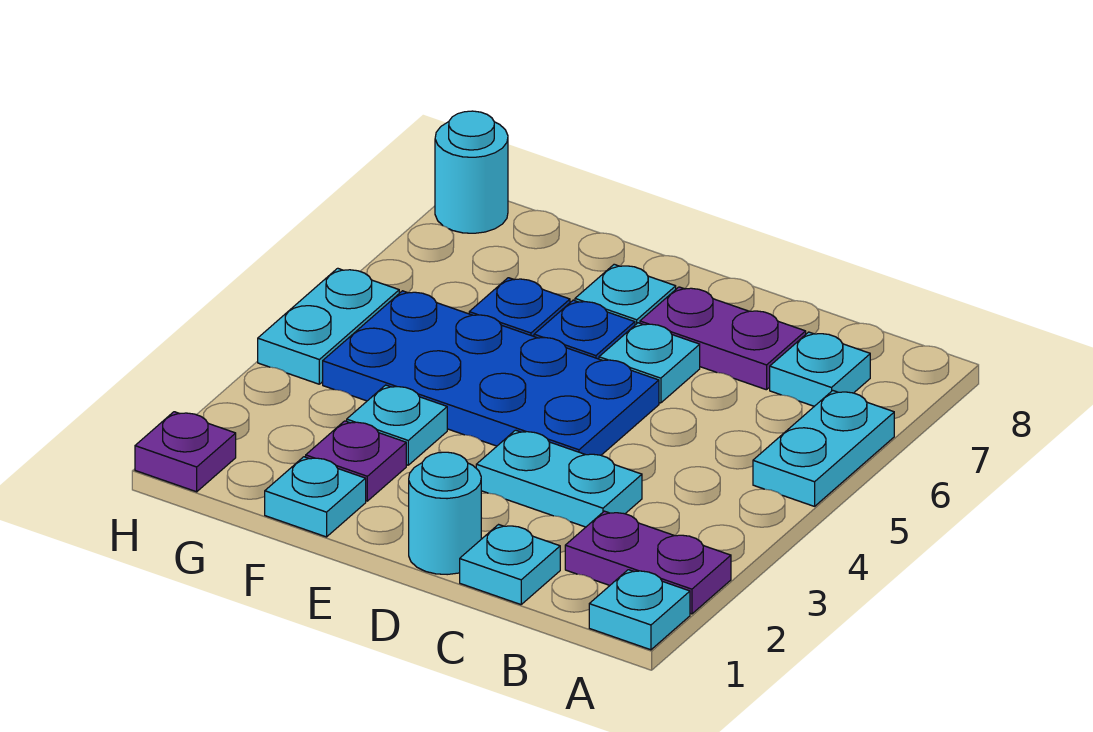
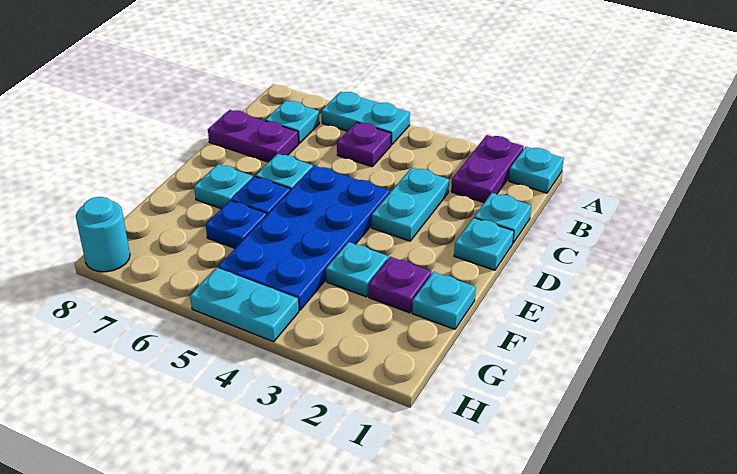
purple plate C7:D7 level 1 -> purple plate C7:C8 level 1
cyan round brick D1 level 1 -> cyan plate D1 level 1
purple plate H1 level 1 -> purple plate B5 level 1

